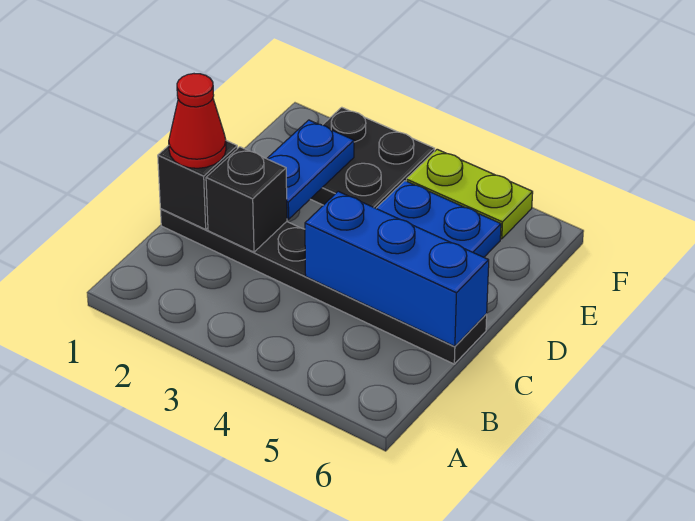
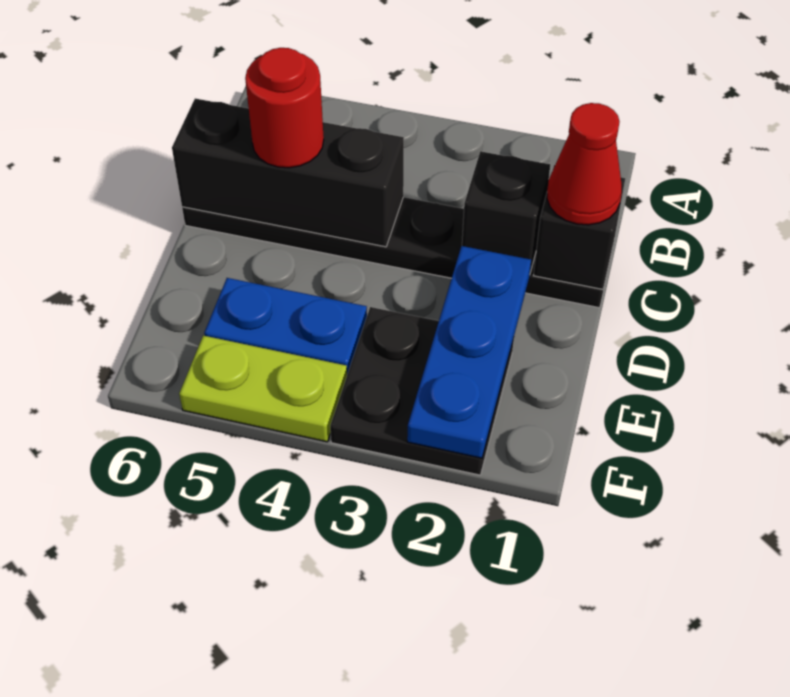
blue brick C4:C6 level 2 -> black brick C4:C6 level 2
none -> red round brick C5 level 3
blue plate D2:E2 level 2 -> blue plate D2:F2 level 2

